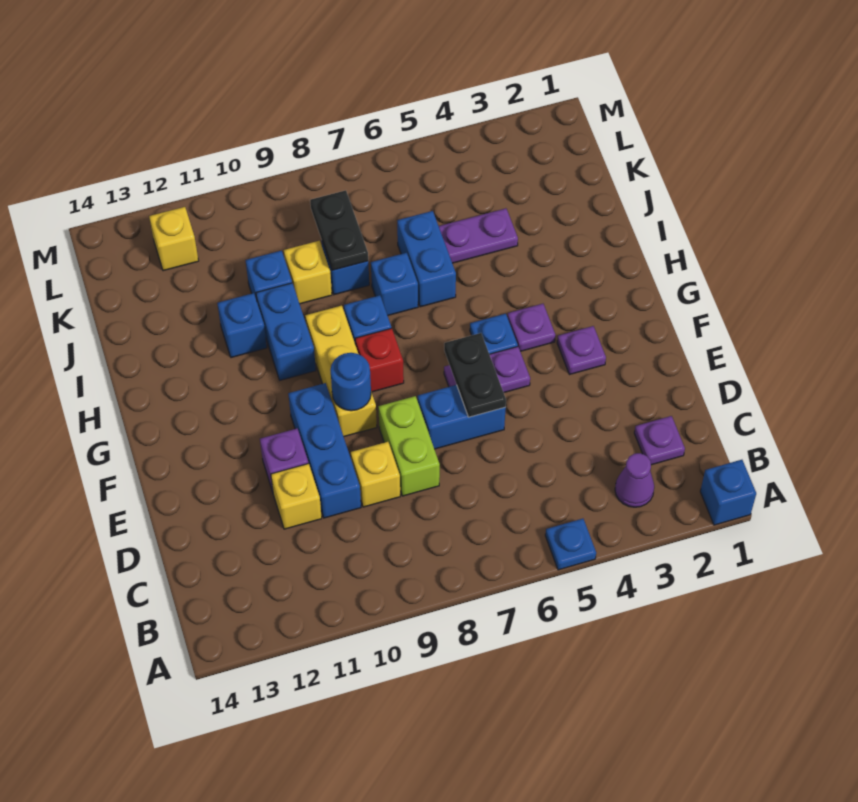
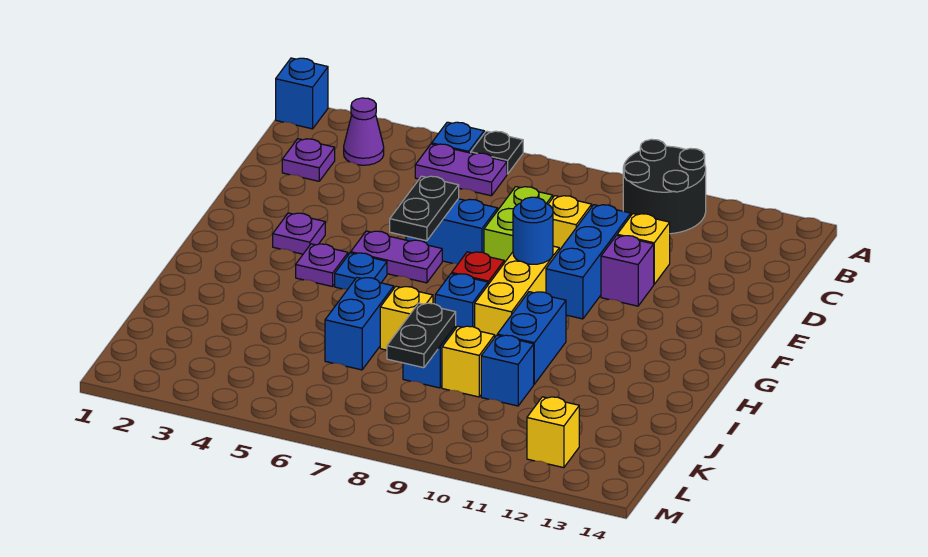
none -> black plate A6 level 1
none -> black round brick A10:B11 level 1
blue brick I7 level 1 -> yellow brick I7 level 1
blue brick I11 level 1 -> none
purple plate J4:J5 level 1 -> purple plate B5:B6 level 1

